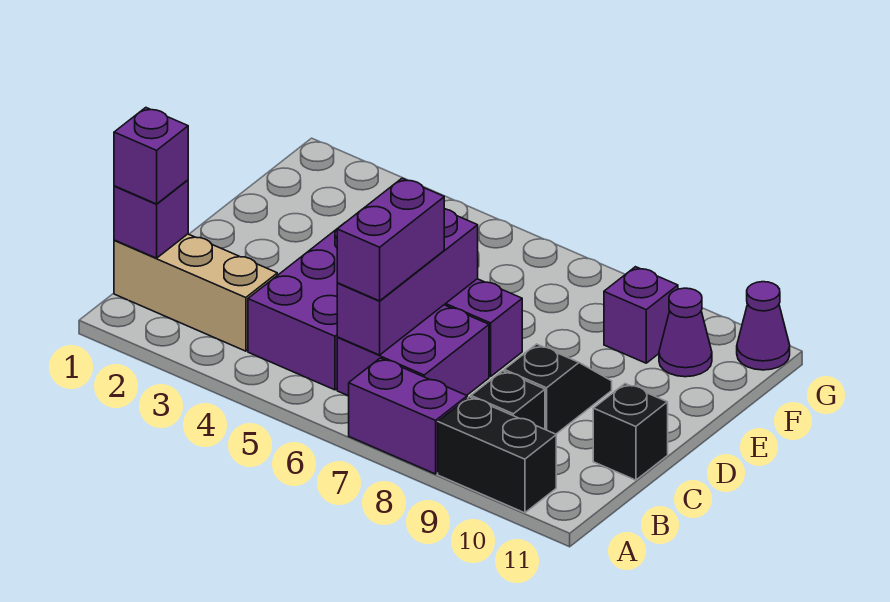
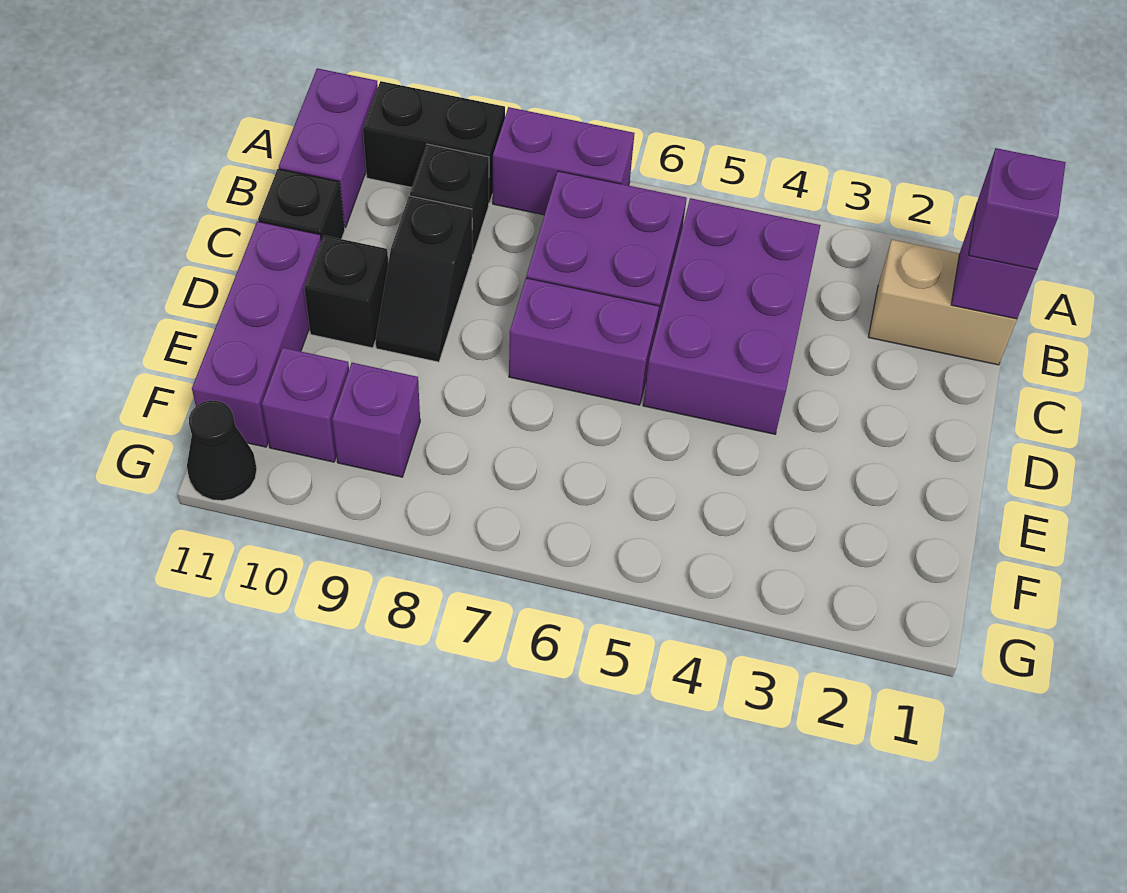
tan brick B1:B3 level 1 -> tan brick B1:B2 level 1
purple brick B6:D6 level 2 -> purple brick D11:F11 level 1
purple brick B6:C6 level 3 -> purple brick A11:B11 level 1
none -> black brick D10 level 1
purple cone F10 level 1 -> purple brick F10 level 1
purple cone G11 level 1 -> black cone G11 level 1

